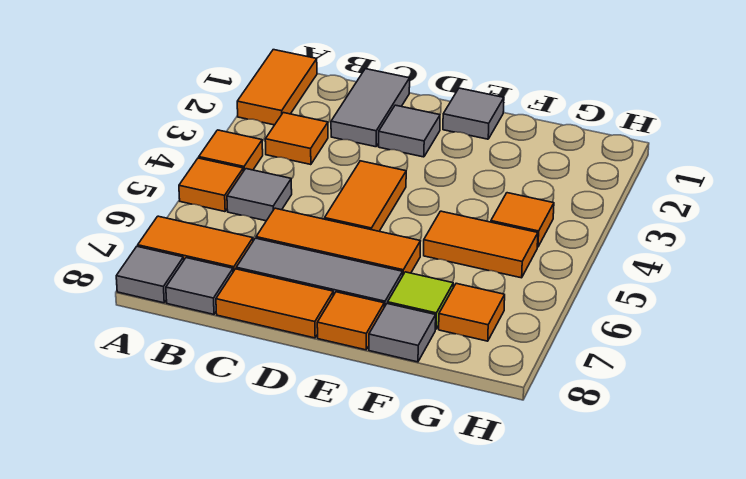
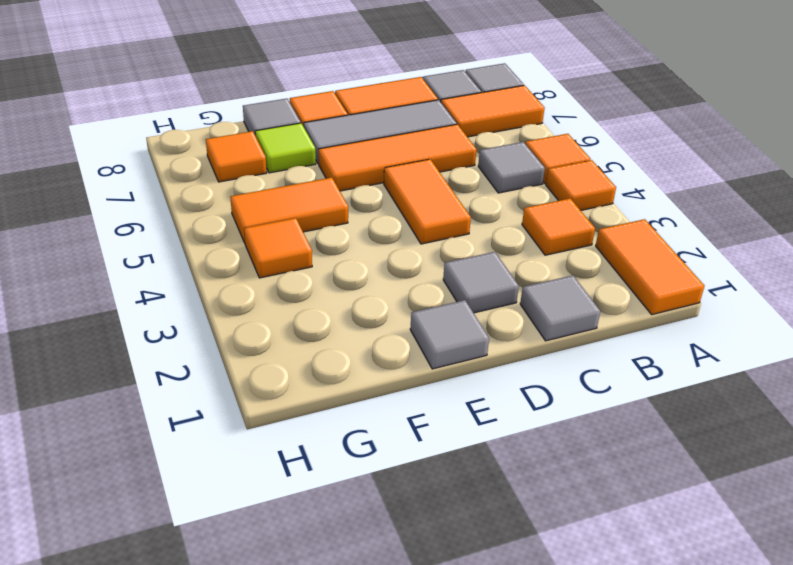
grey tile C1:C2 level 1 -> grey tile C1 level 1

